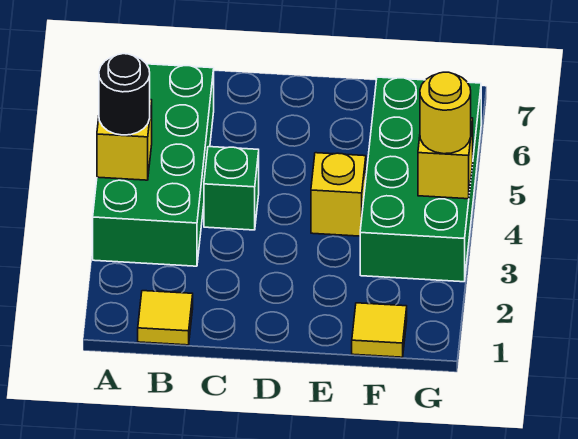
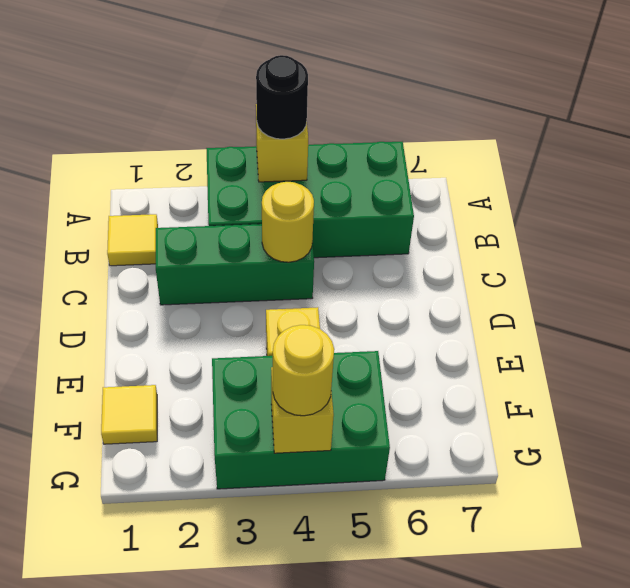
green brick C4 level 1 -> green brick C2:C4 level 1
none -> yellow round brick C4 level 2
green brick F3:G6 level 1 -> green brick F3:G5 level 1

